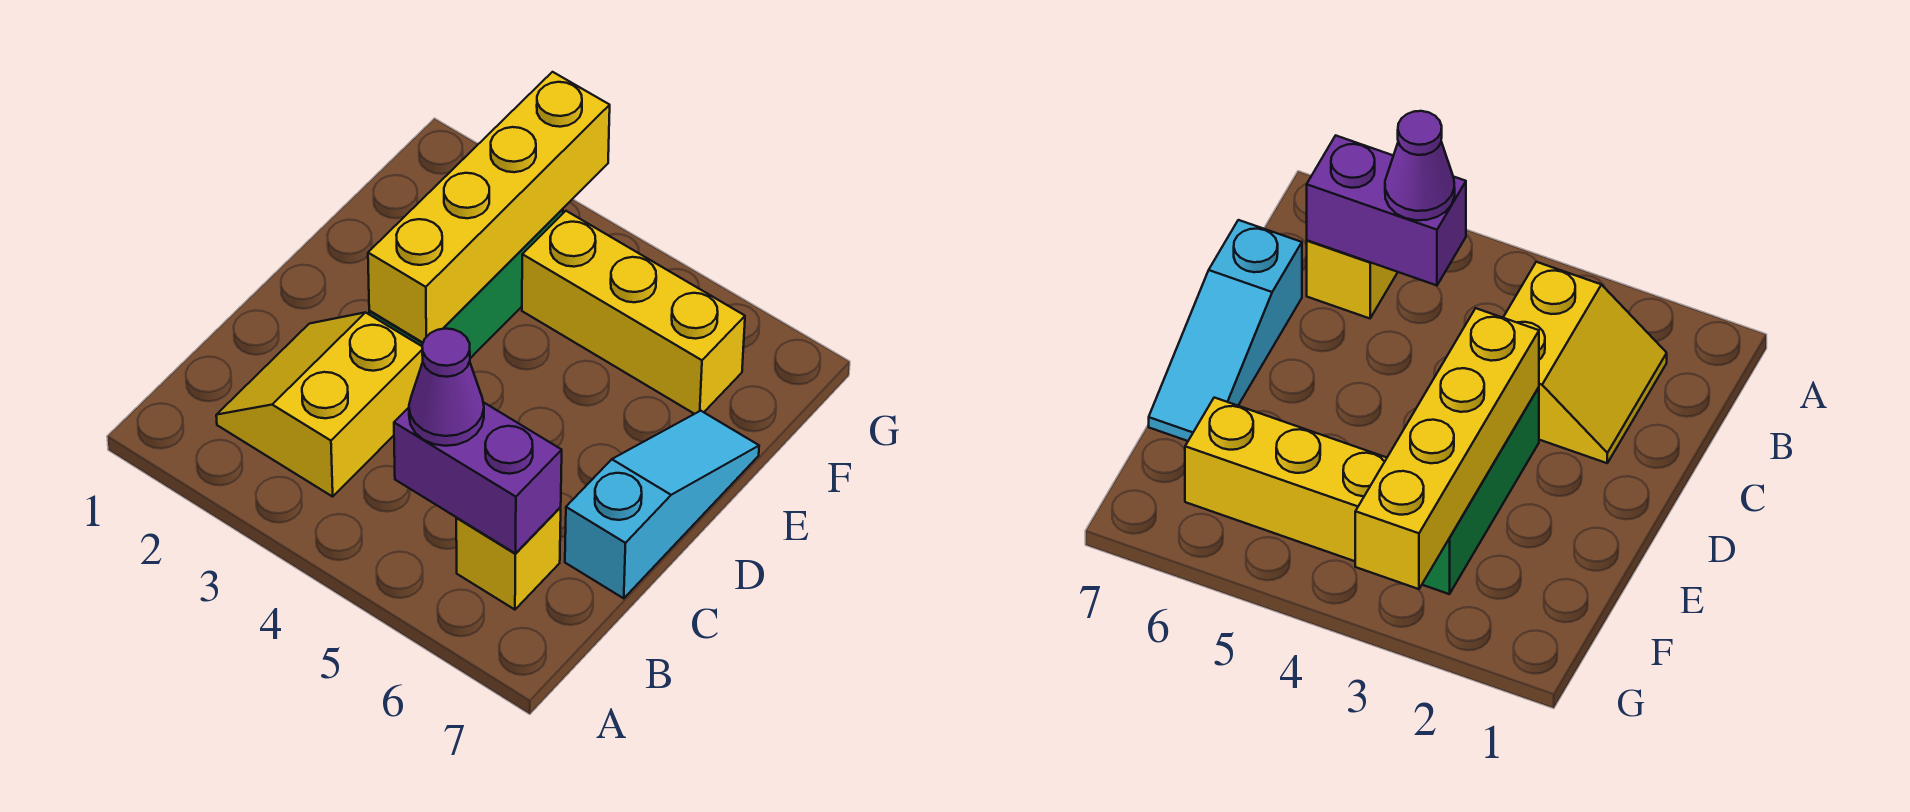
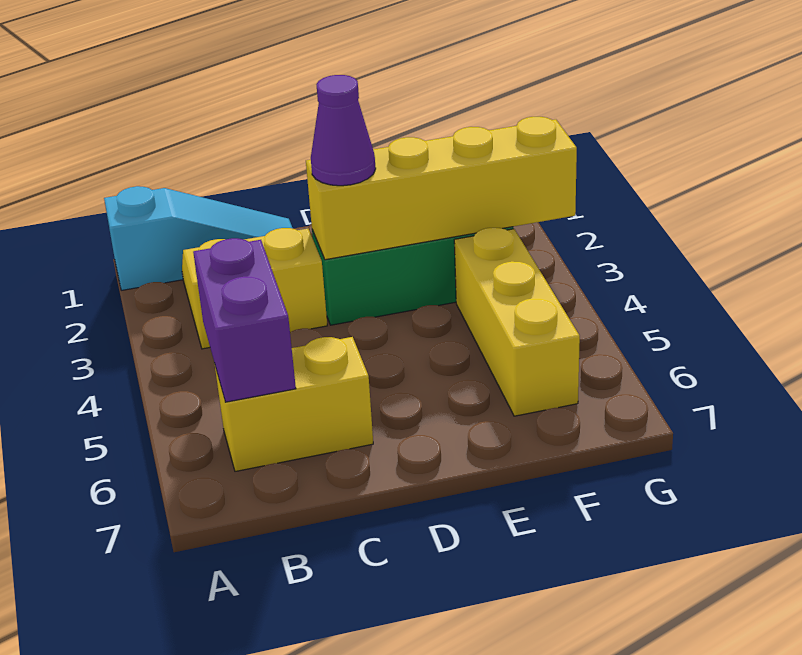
purple cone B5 level 3 -> purple cone D3 level 3
yellow brick B6 level 1 -> yellow brick B6:C6 level 1
cyan slope C7:E7 level 1 top C -> cyan slope A1:C1 level 1 top A

